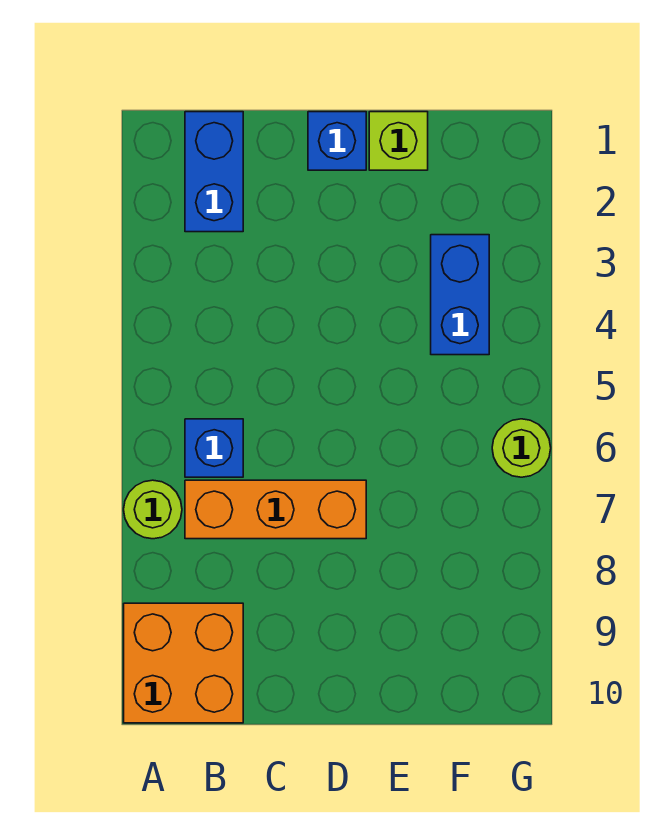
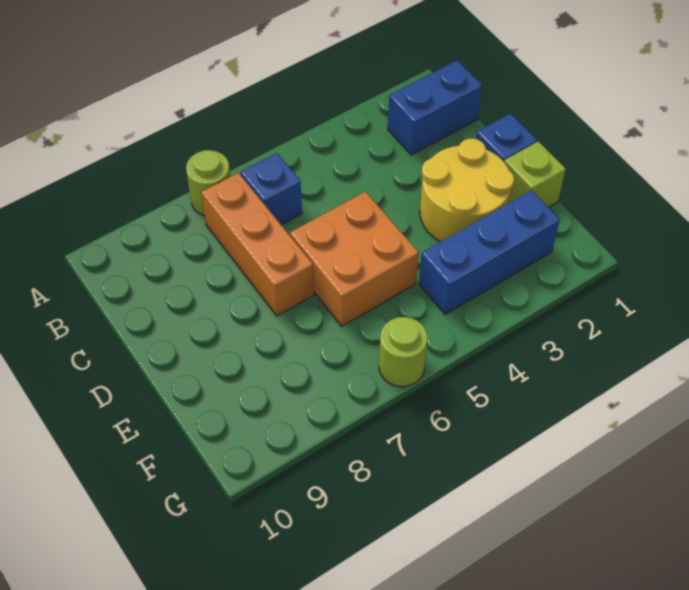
orange brick A9:B10 level 1 -> orange brick D5:E6 level 1
none -> yellow round brick D2:E3 level 1
blue brick F3:F4 level 1 -> blue brick F2:F4 level 1

